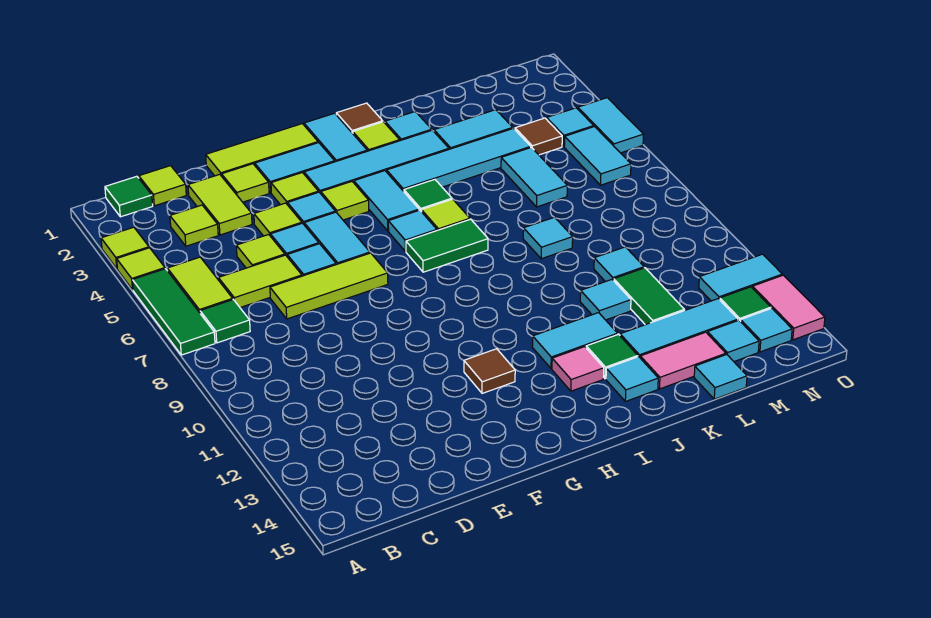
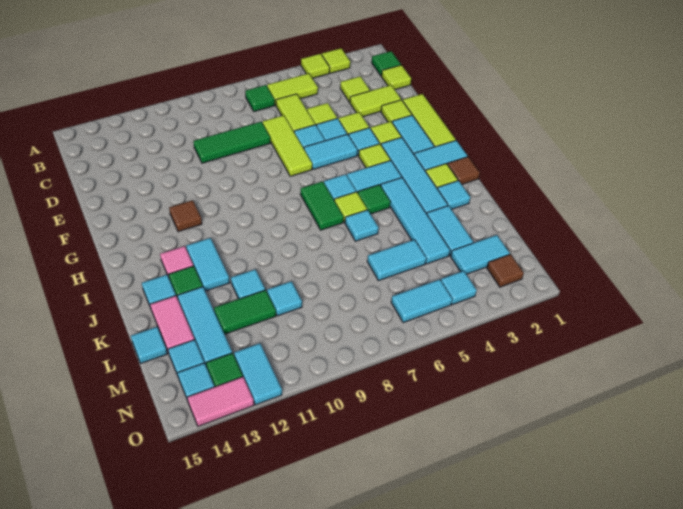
green tile A5:A7 level 1 -> green tile D8:D10 level 1
cyan tile K8 level 1 -> cyan tile J6 level 1
brown tile M4 level 1 -> brown tile N2 level 1
cyan tile O4:O5 level 1 -> cyan tile M2:M3 level 1

